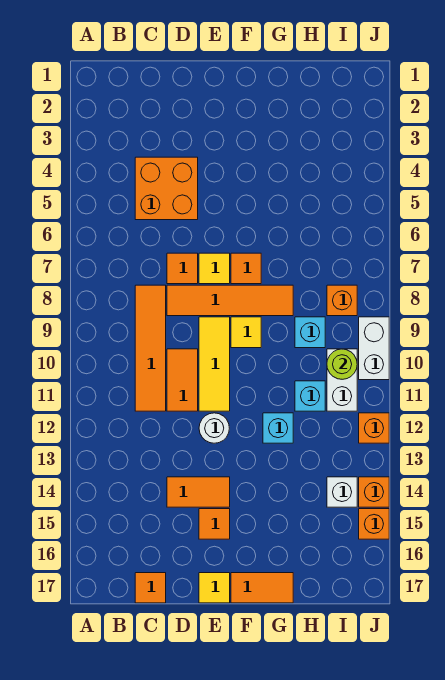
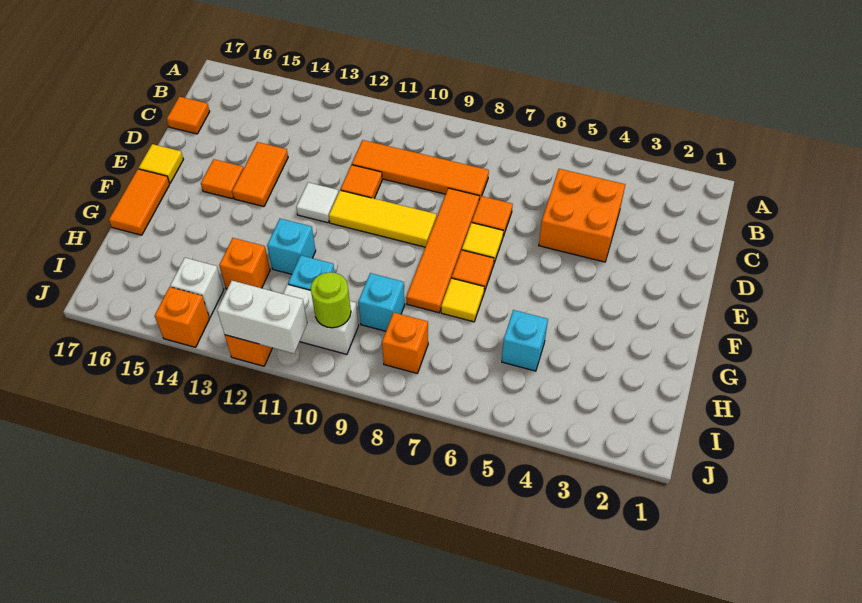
orange tile D10:D11 level 1 -> orange tile D11 level 1
white round brick E12 level 1 -> white tile E12 level 1
yellow tile F9 level 1 -> yellow tile G7 level 1
none -> cyan brick H5 level 1
white brick J9:J10 level 1 -> white brick J11:J12 level 2
orange brick J15 level 1 -> orange brick H13 level 1

